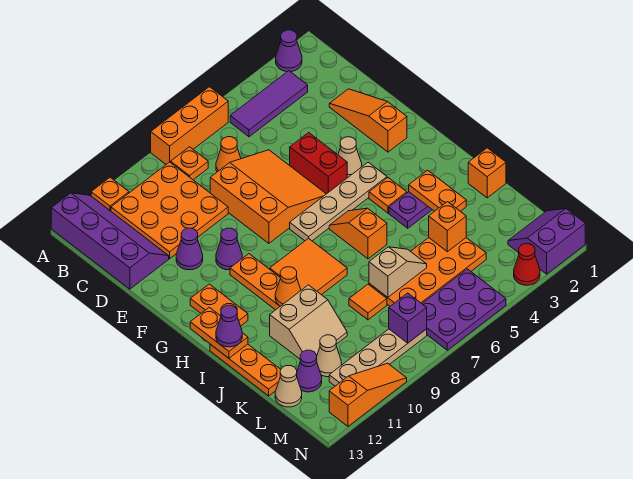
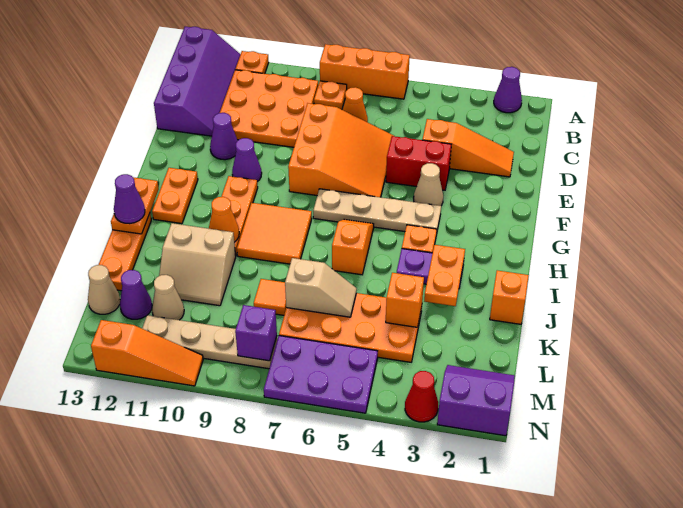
purple tile B3:B5 level 1 -> none
orange slope D2:F2 level 1 top F -> orange slope D2:D4 level 1 top 4
red brick E5:F5 level 1 -> red brick E4:E5 level 1

